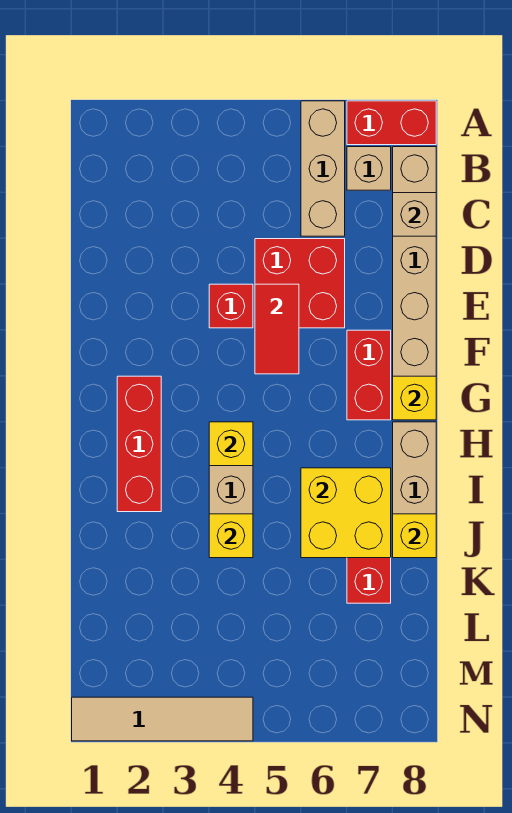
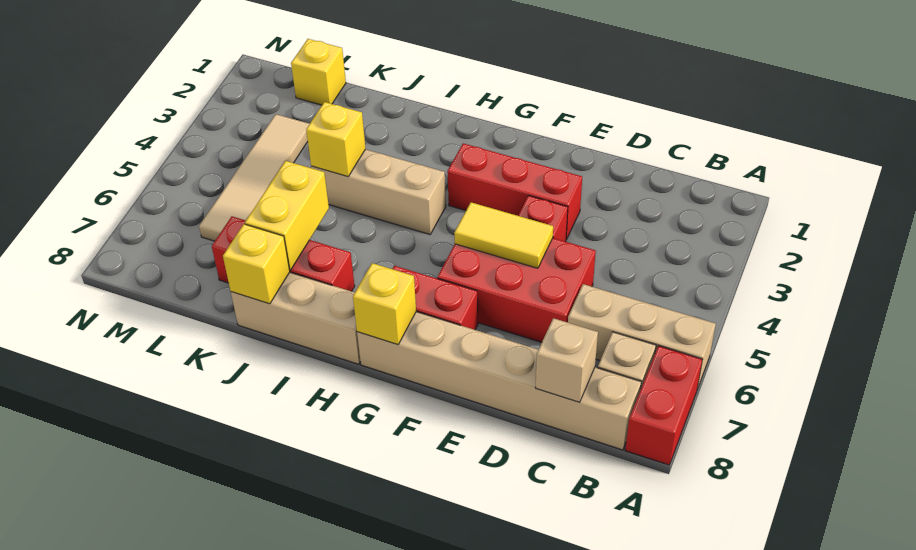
red brick D5:E6 level 1 -> red brick D5:F6 level 1
red tile E5:F5 level 2 -> yellow tile E5:F5 level 2
red brick G2:I2 level 1 -> red brick E3:G3 level 1
yellow brick H4 level 2 -> yellow brick L1 level 1
yellow brick I6:J7 level 2 -> yellow brick J6:J7 level 2
tan tile N1:N4 level 1 -> tan tile L3:L6 level 1

